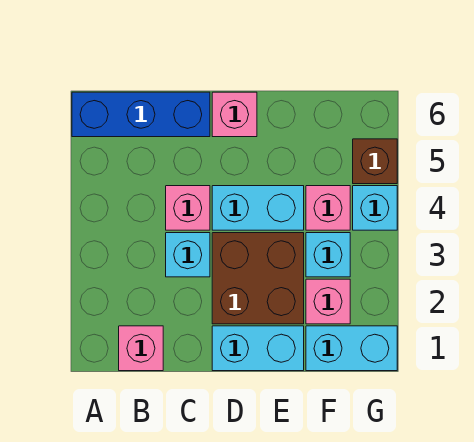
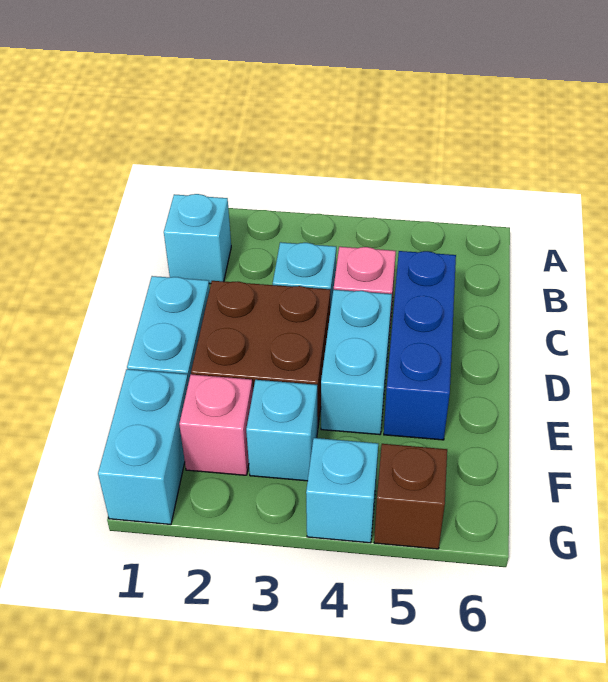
blue brick A6:C6 level 1 -> blue brick C5:E5 level 1
pink brick B1 level 1 -> cyan brick B1 level 1
pink brick D6 level 1 -> none
pink brick F4 level 1 -> none

